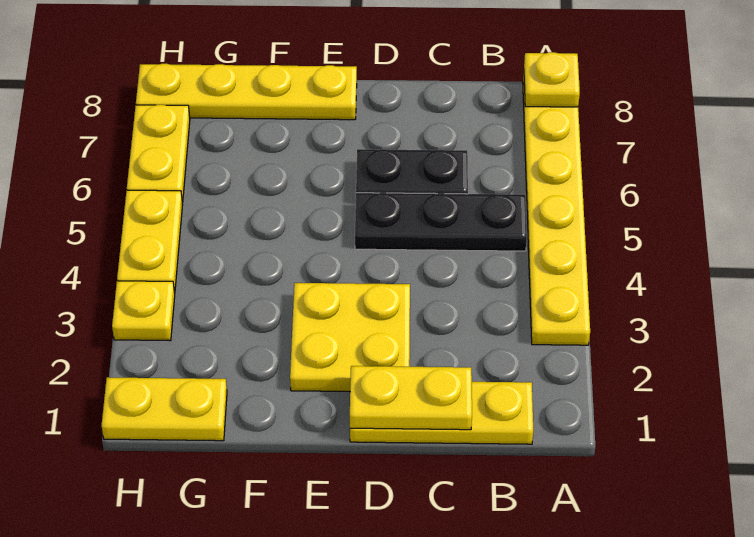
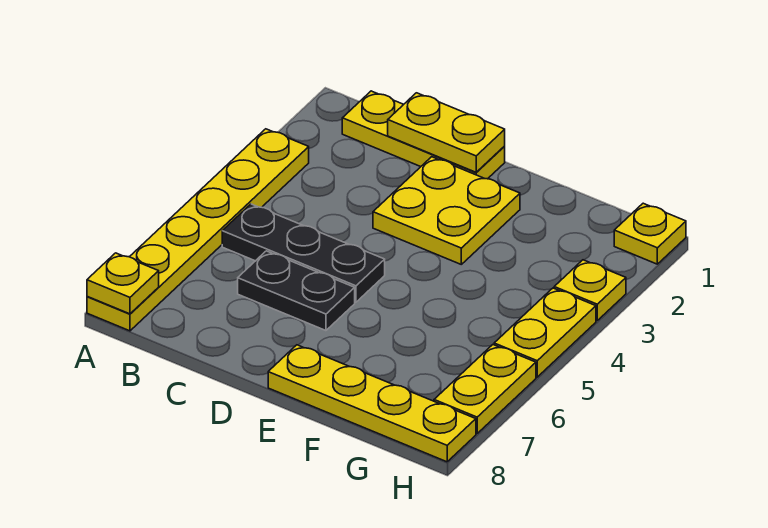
yellow plate G1:H1 level 1 -> yellow plate H1 level 1

